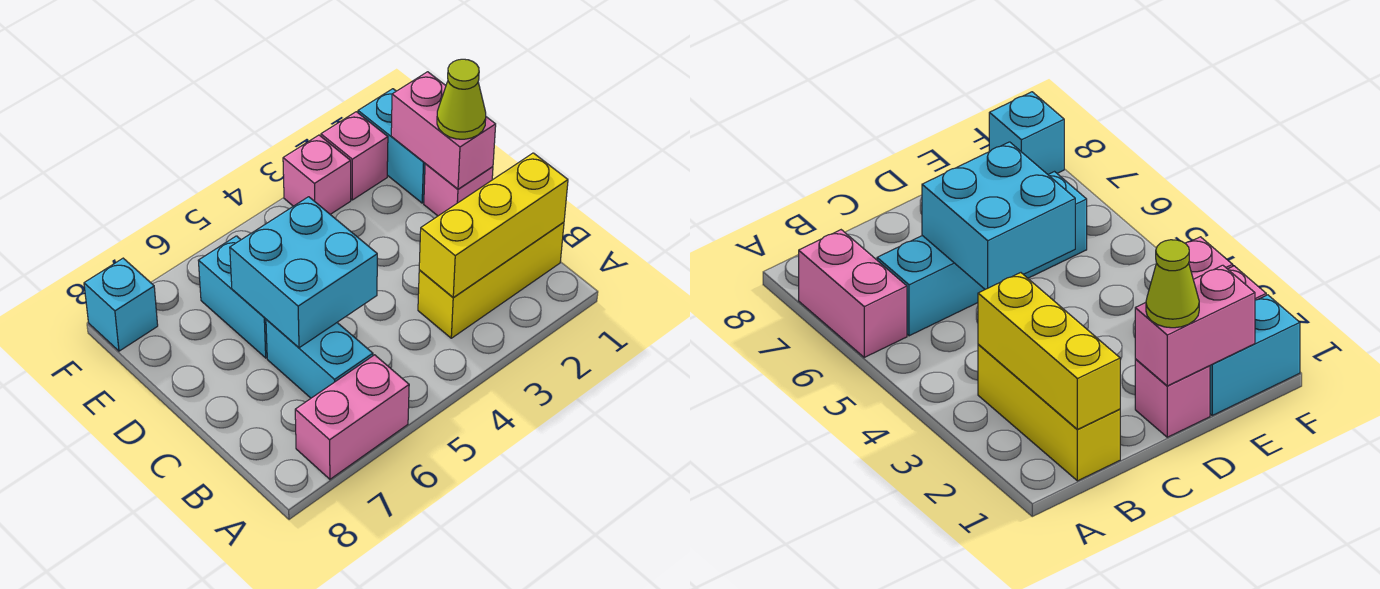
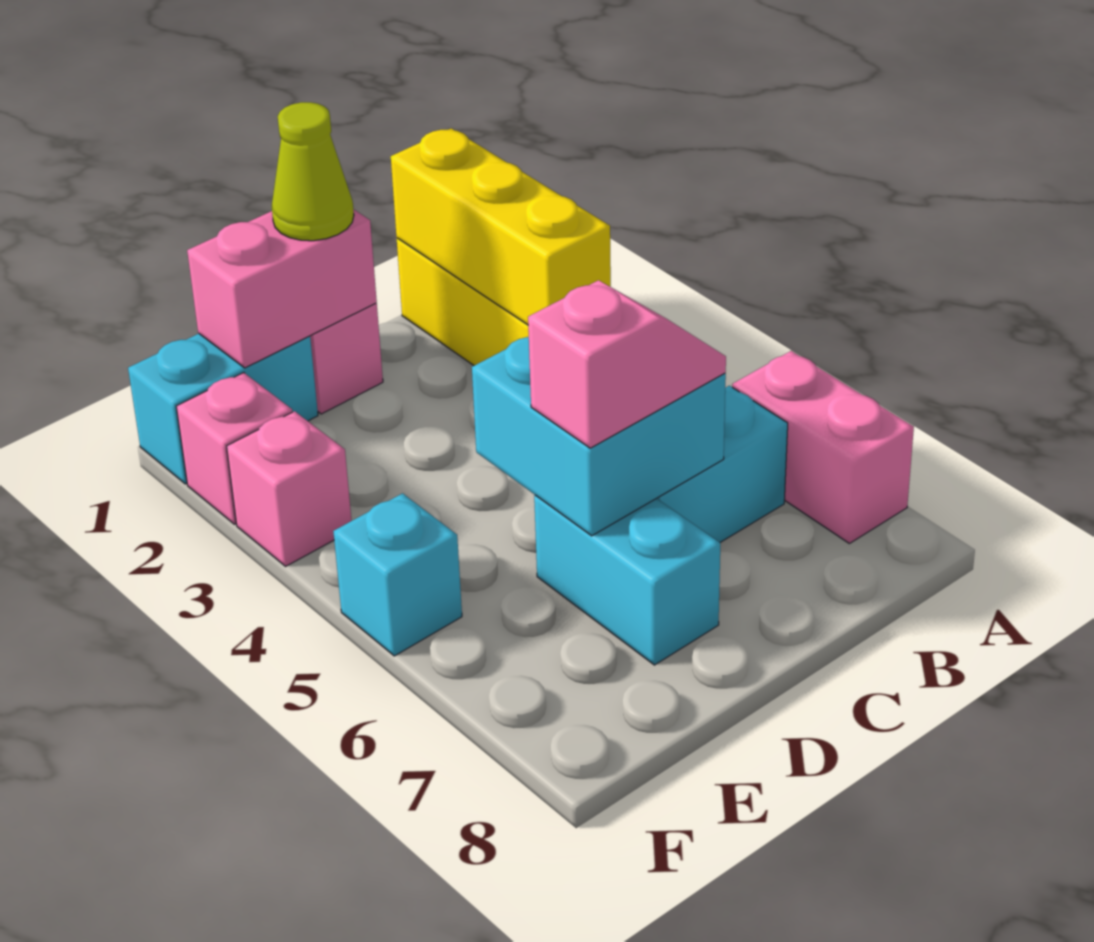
none -> pink slope C6:D6 level 3 top D
cyan brick D6:E6 level 1 -> cyan brick D6:D7 level 1
cyan brick F8 level 1 -> cyan brick F5 level 1

